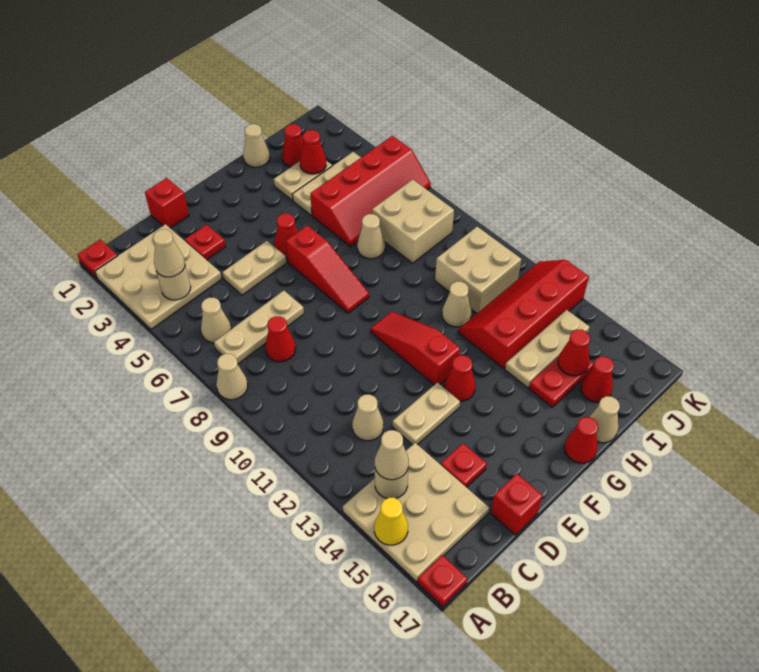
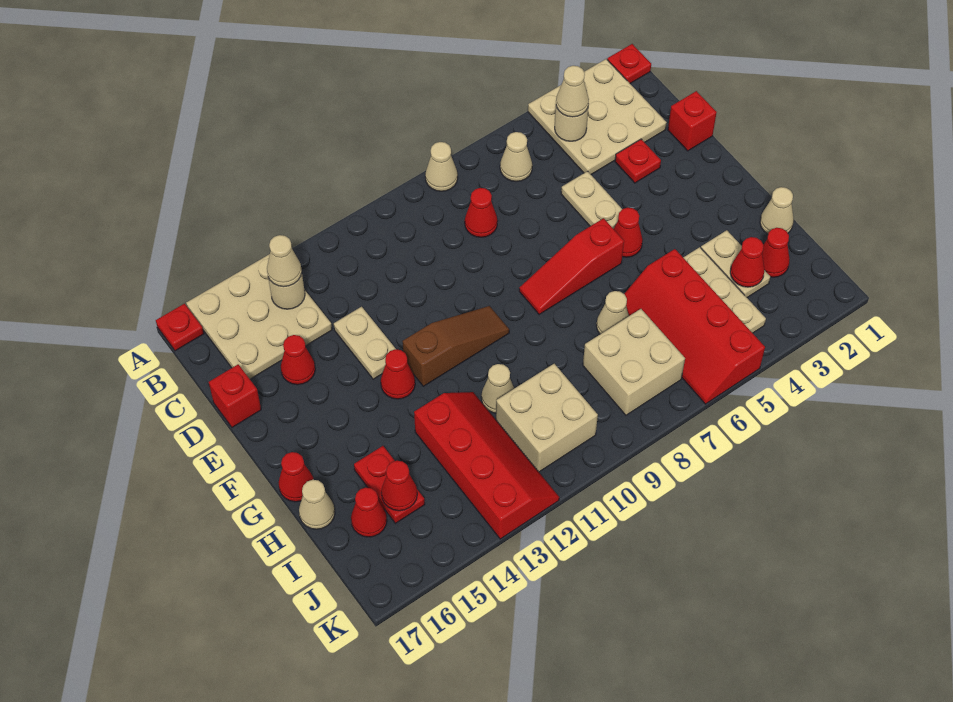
yellow cone A15 level 2 -> none
tan plate B7:D7 level 1 -> none
tan cone C12 level 1 -> none
red plate D15 level 1 -> red cone D15 level 1
red slope F10:F12 level 1 top 12 -> brown slope F10:F12 level 1 top 12
tan plate H14:J14 level 1 -> none

